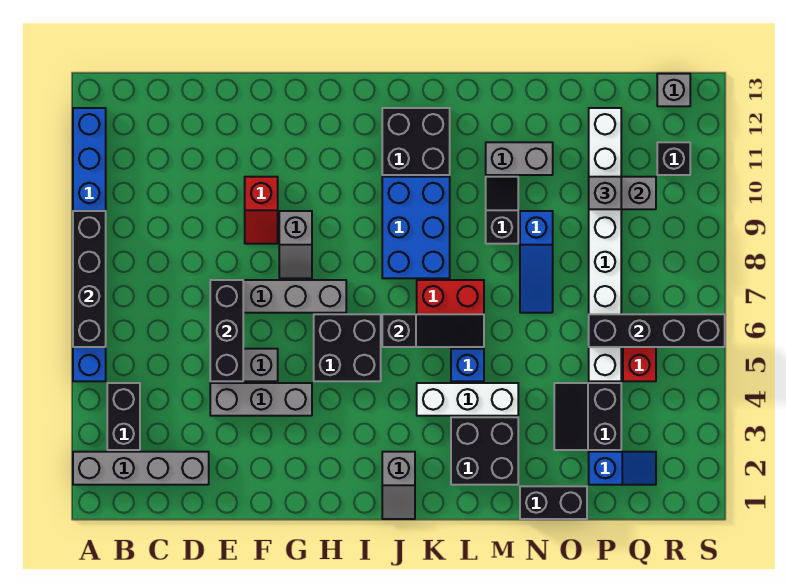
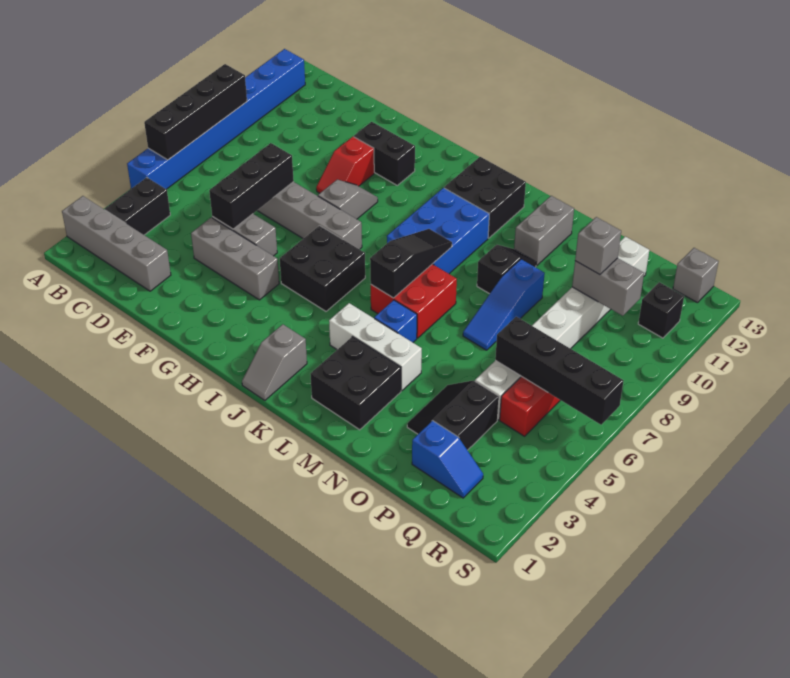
grey slope G8:G9 level 1 top 9 -> grey slope G8:G9 level 1 top 8
black slope J6:L6 level 2 top J -> black slope K6:K8 level 2 top 6
grey brick M11:N11 level 1 -> grey brick M11:M12 level 1
black brick N1:O1 level 1 -> black brick F11:G11 level 1

